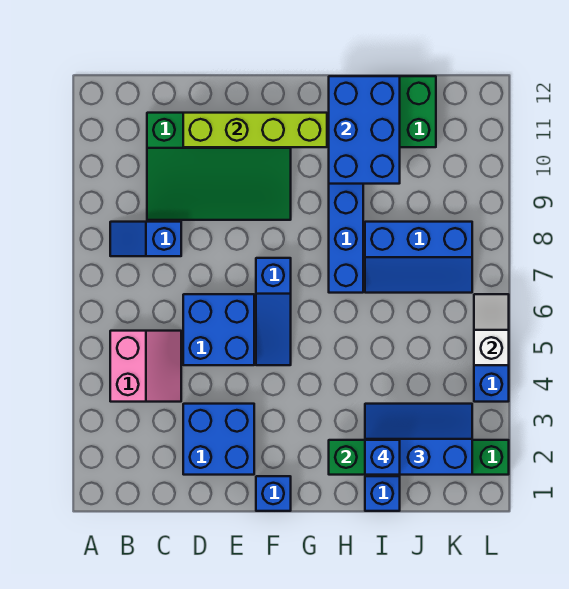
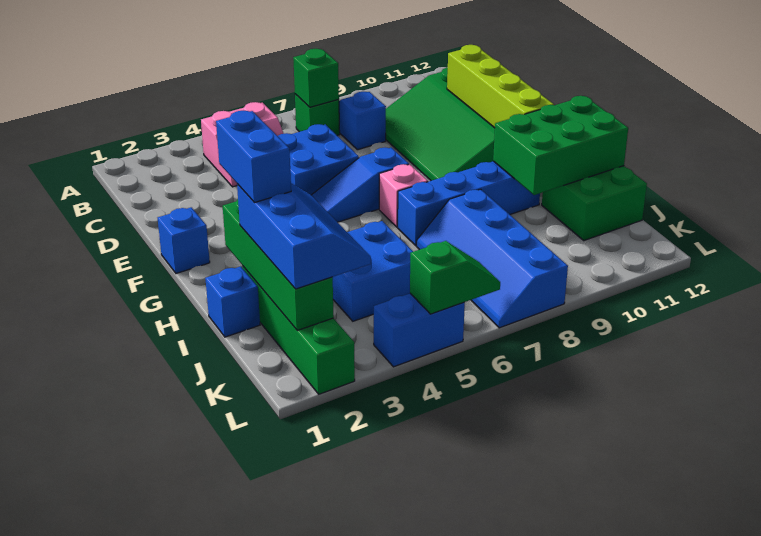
none -> green brick B7 level 1
none -> green brick B7 level 2
blue brick D2:E3 level 1 -> blue brick I4:J5 level 1
none -> pink brick G7 level 1
blue brick H10:I12 level 2 -> green brick H10:I12 level 2
blue brick I2 level 4 -> blue brick H2:I2 level 4
blue slope I7:K8 level 1 top 8 -> blue slope I7:L8 level 1 top 8
white slope L5:L6 level 2 top 5 -> green slope L5:L6 level 2 top 5

